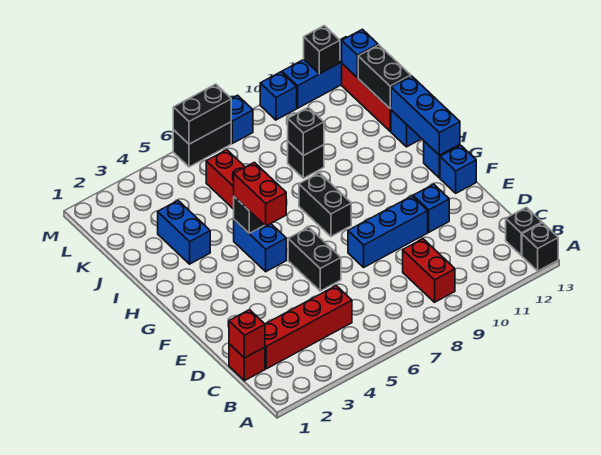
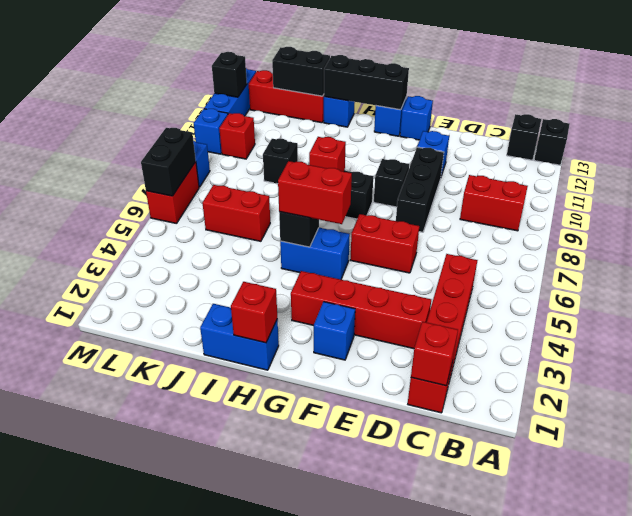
none -> red brick D3:G3 level 1
black brick E6:F6 level 1 -> red brick E6:F6 level 1
blue brick E8:E10 level 1 -> black brick E8:E10 level 1
blue brick G13:I13 level 2 -> black brick G13:I13 level 2
none -> red brick H1 level 2
none -> red brick H8 level 2
blue brick I3:J3 level 1 -> blue brick H1:I1 level 1
black brick J9 level 2 -> black brick F9 level 1
none -> red brick L10 level 1
blue brick L13 level 2 -> blue brick F2 level 1
black brick M6:M7 level 1 -> red brick M6:M7 level 1

